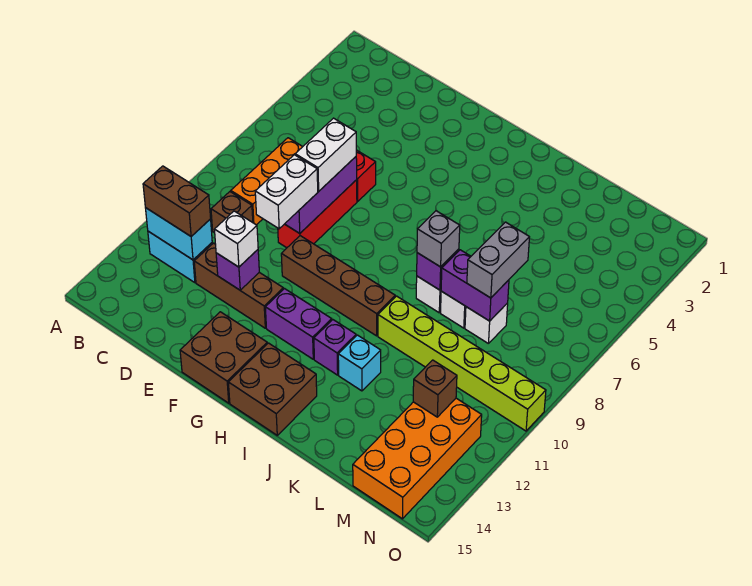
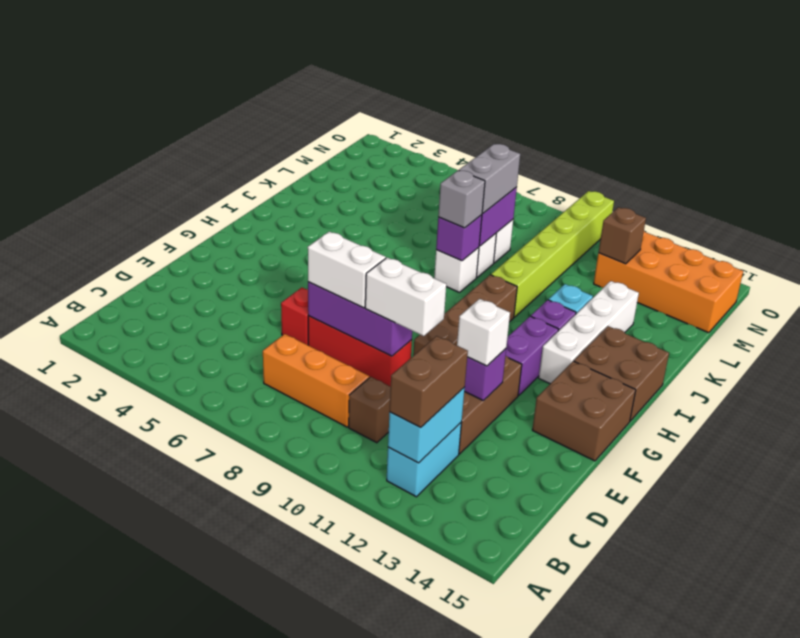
none -> white brick H13:K13 level 1
grey brick L7:L8 level 3 -> grey brick K8:L8 level 3

